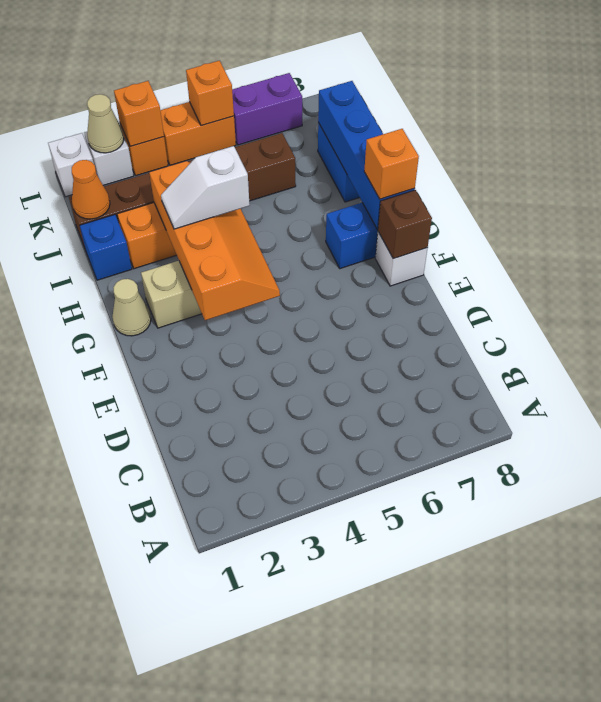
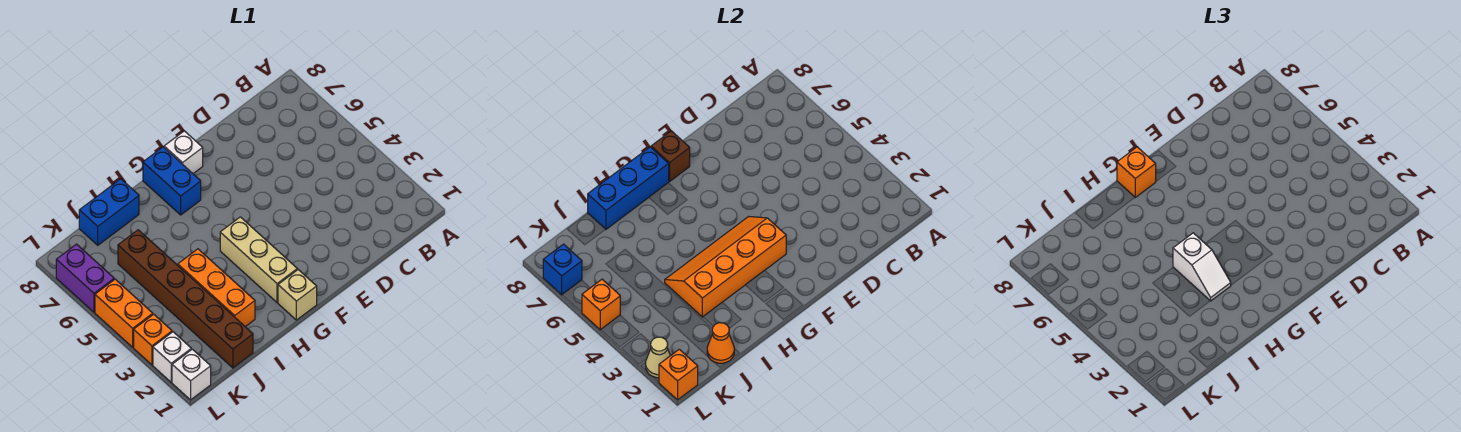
tan cone G1 level 1 -> tan brick G1 level 1
blue brick G8:J8 level 2 -> blue brick G8:I8 level 2
blue brick I1 level 1 -> blue brick L7 level 2
orange brick L3 level 2 -> orange brick L1 level 2

